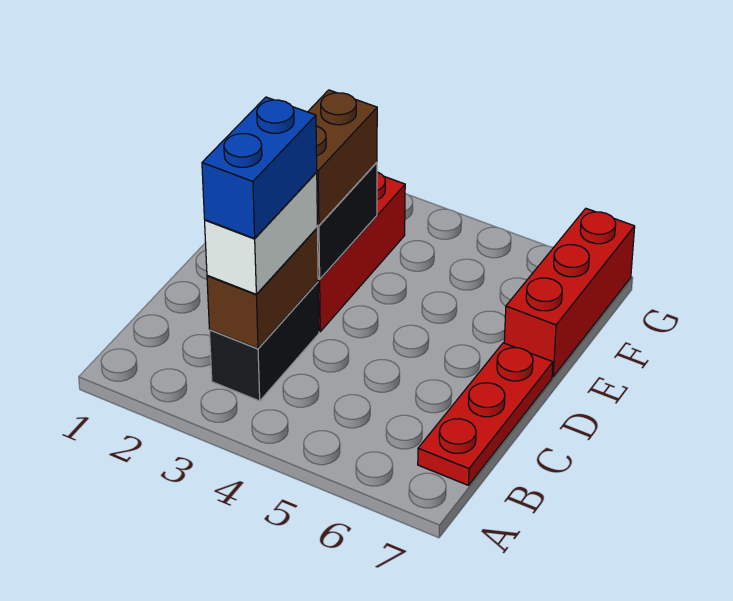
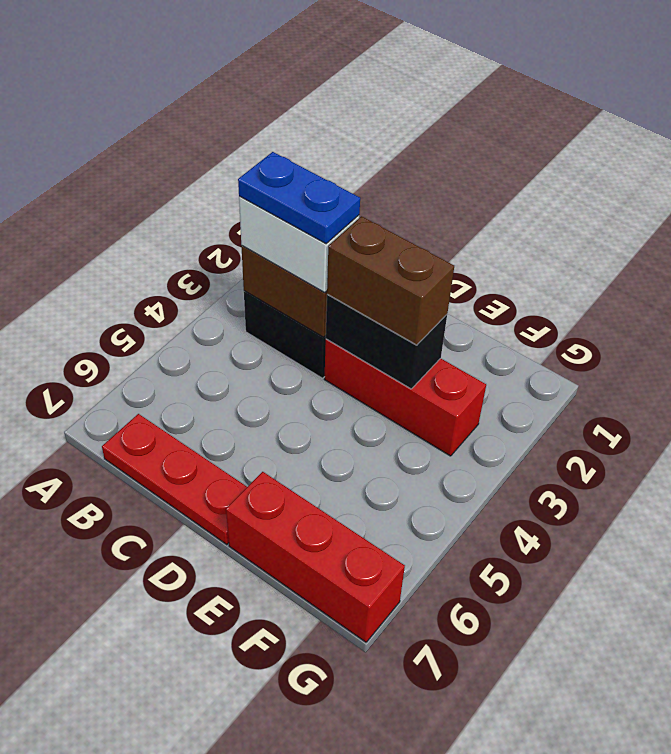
blue brick B3:C3 level 4 -> blue plate B3:C3 level 4

